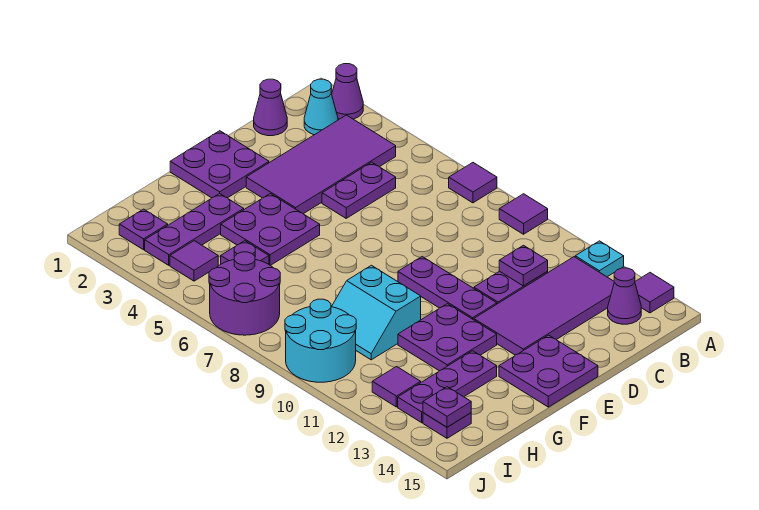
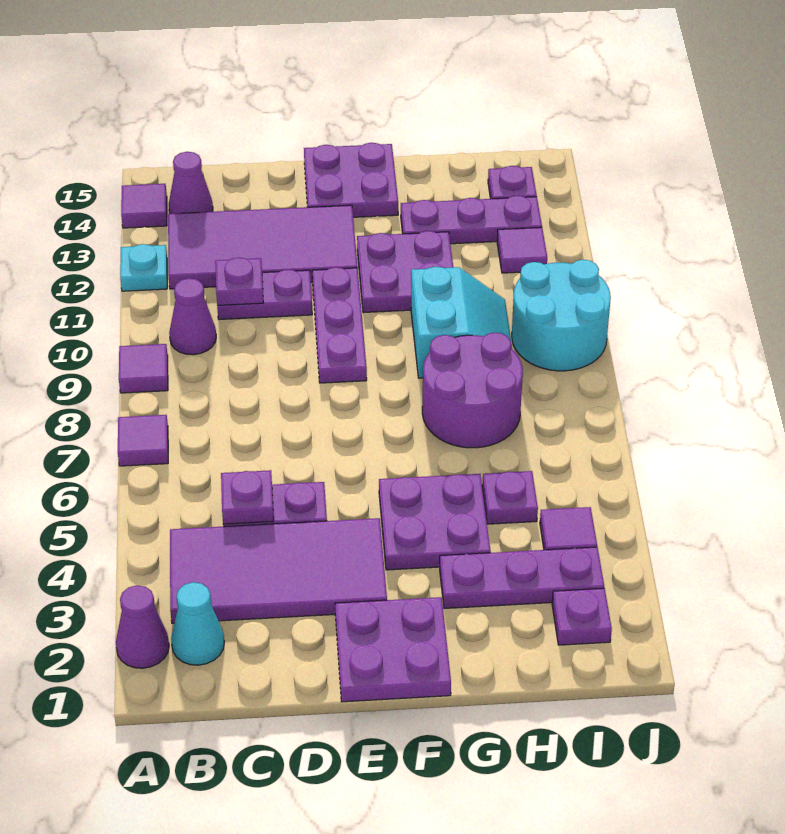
purple cone C1 level 1 -> purple cone B10 level 1
purple round brick I6:J7 level 1 -> purple round brick G7:H8 level 1
purple plate I14 level 2 -> purple plate C5 level 2

